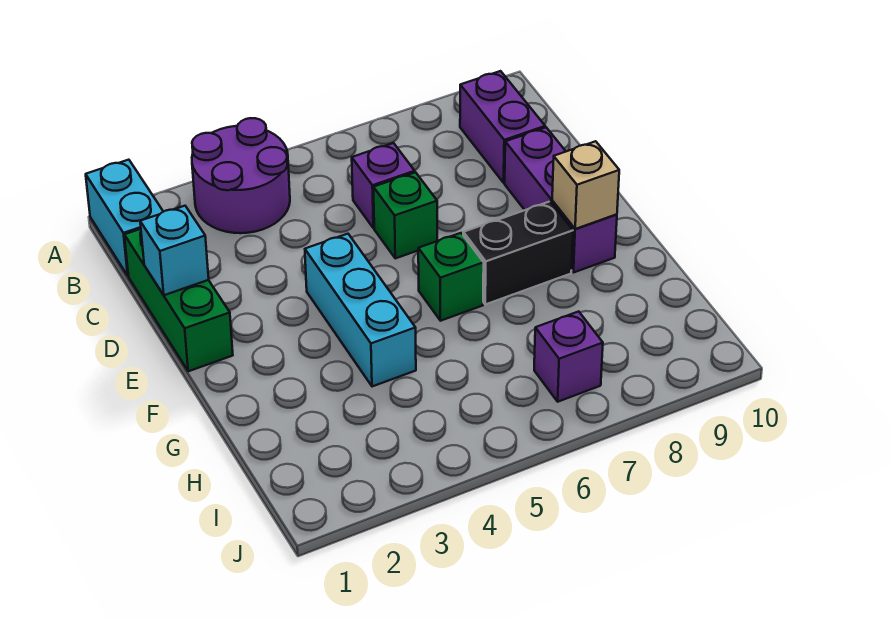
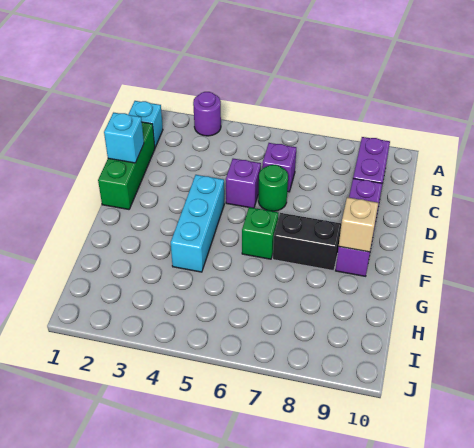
cyan brick A1:B1 level 1 -> cyan brick B1 level 1
purple round brick A3:B4 level 1 -> purple round brick A3 level 1
green brick D6 level 1 -> green round brick D6 level 1
purple brick I7 level 1 -> purple brick D5 level 1

